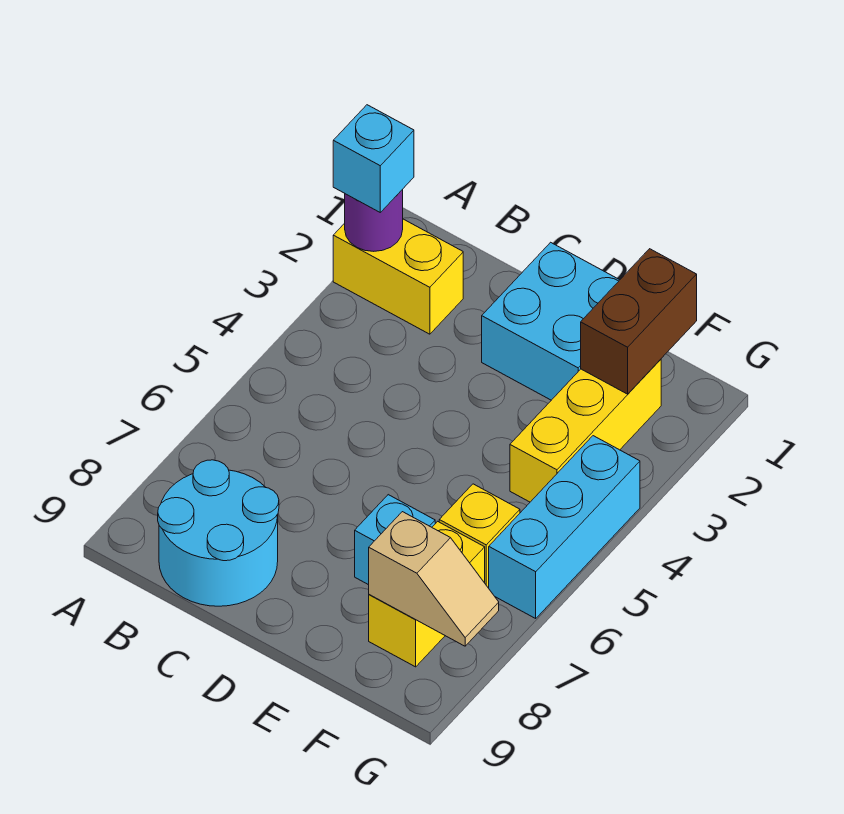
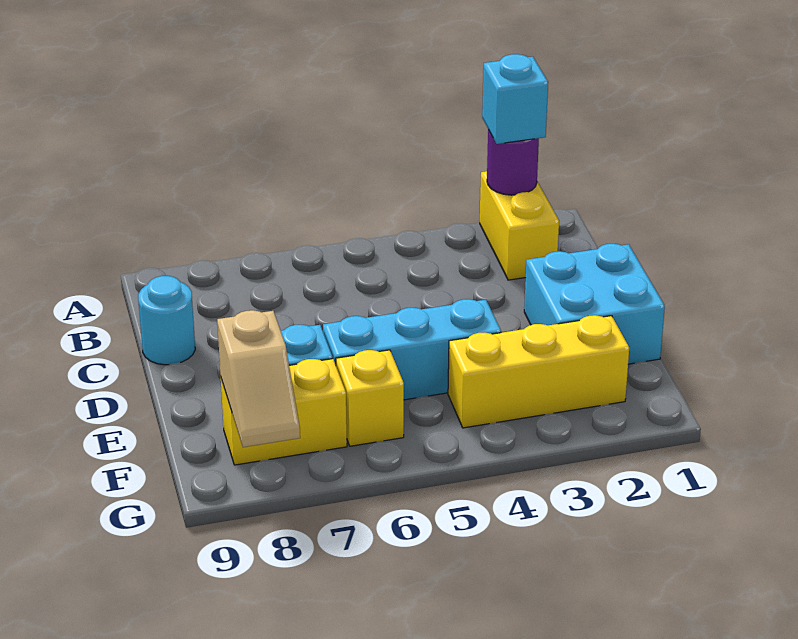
cyan round brick B8:C9 level 1 -> cyan round brick C9 level 1
brown brick F1:F2 level 2 -> none
cyan brick G4:G6 level 1 -> cyan brick E4:E6 level 1

